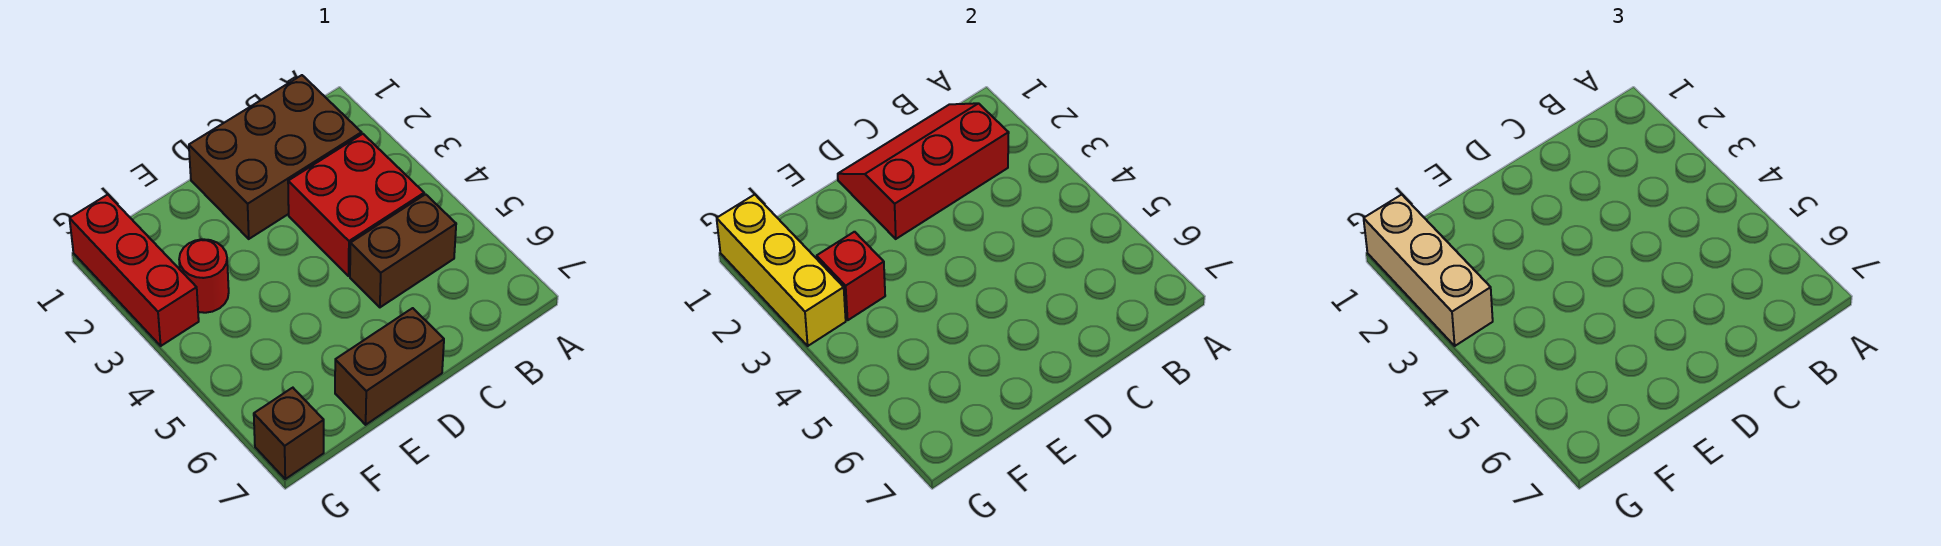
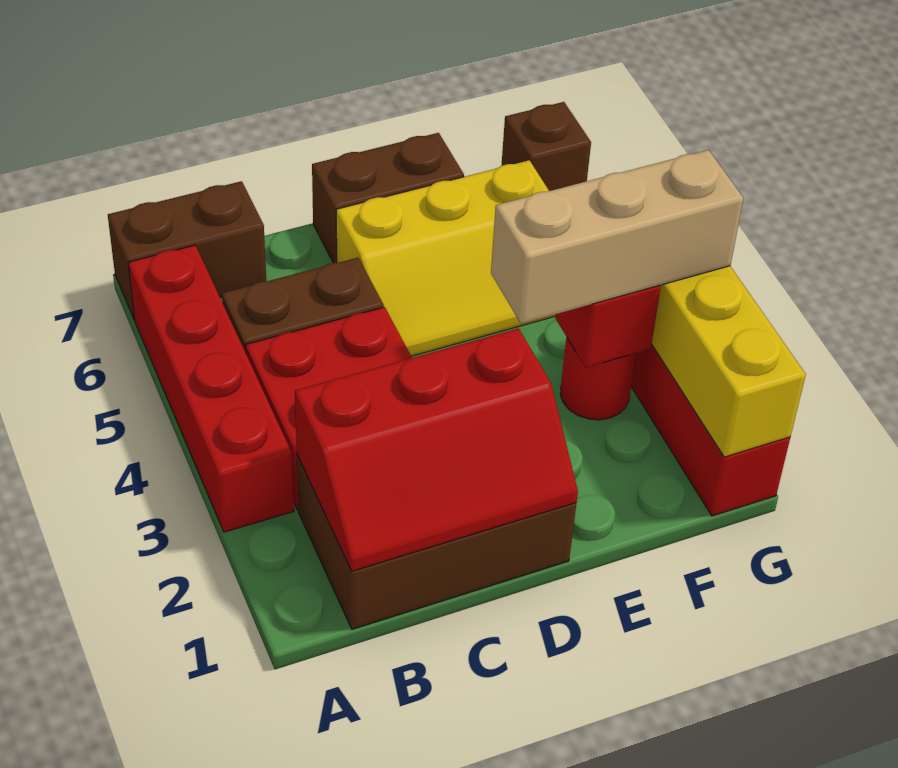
none -> red brick A3:A6 level 1
none -> brown brick A7:B7 level 1
none -> yellow slope D5:F6 level 1 top 6
tan brick G1:G3 level 3 -> tan brick E3:G3 level 3

